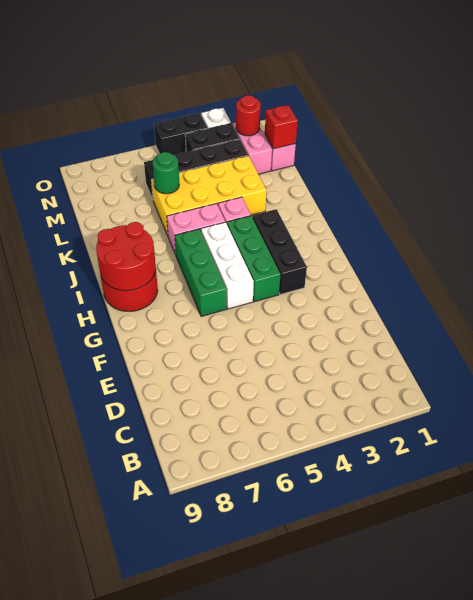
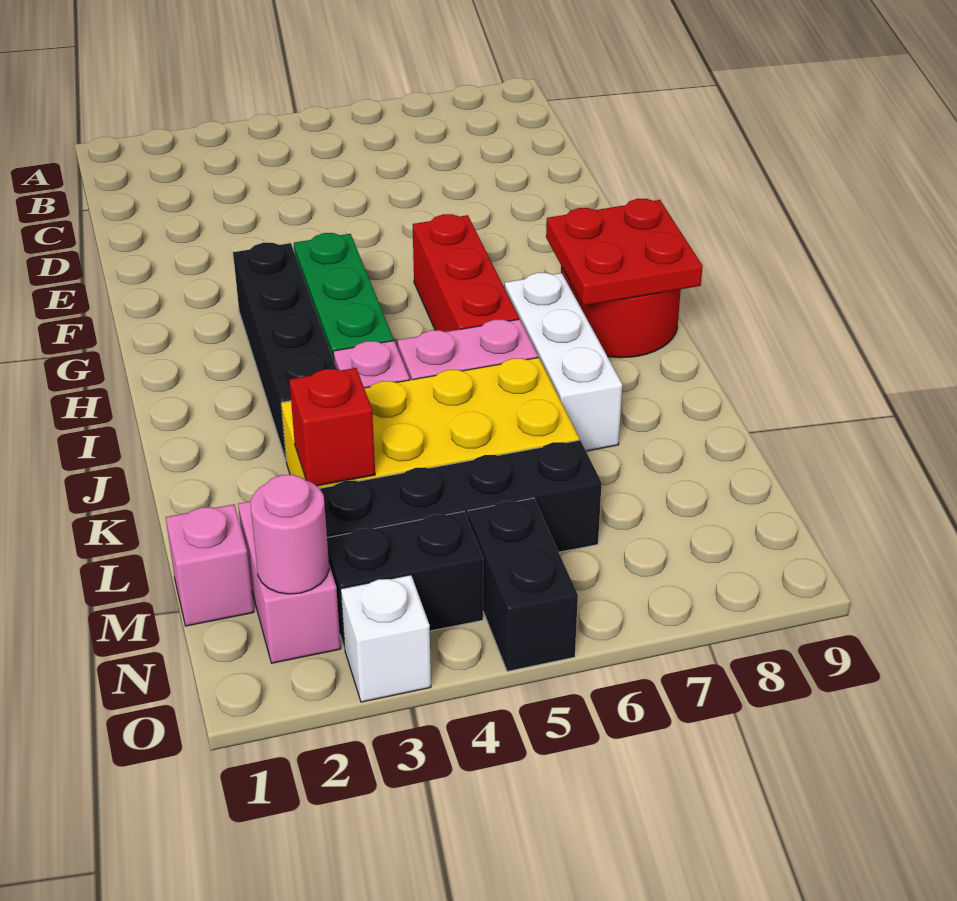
black brick G3:I3 level 1 -> black brick G3:J3 level 1
white brick G5:I5 level 1 -> white brick I7:K7 level 1
green brick G6:I6 level 1 -> red brick G6:I6 level 1
red round brick H8:I9 level 2 -> red plate H8:I9 level 2
green round brick L6 level 2 -> none
red brick M1 level 2 -> red brick L3 level 2
red round brick N2 level 2 -> pink round brick N2 level 2
black brick O4:O5 level 1 -> black brick N5:O5 level 1

